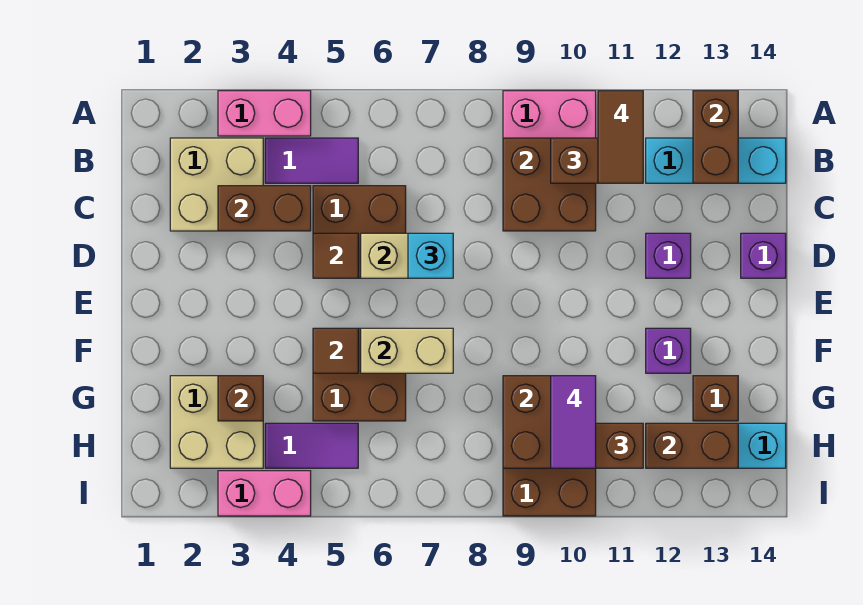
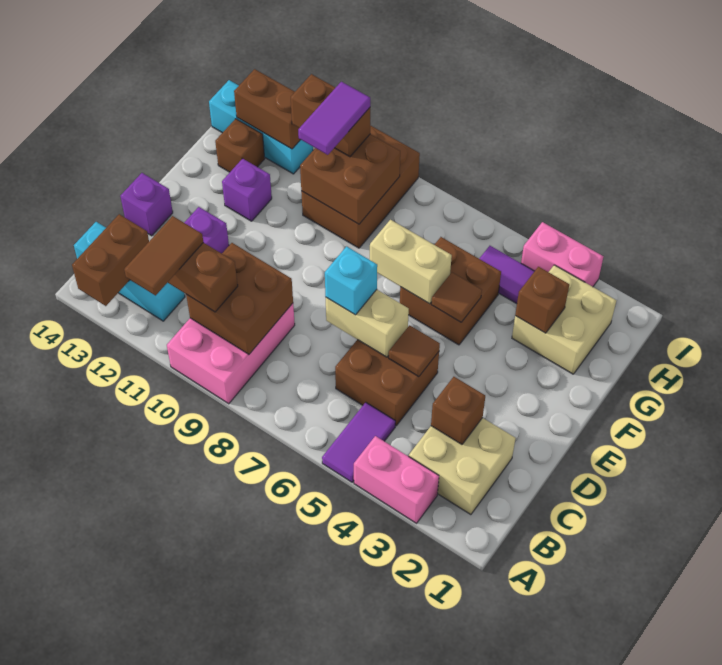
purple tile B4:B5 level 1 -> purple tile A5:B5 level 1
brown brick C3:C4 level 2 -> brown brick C3 level 2

